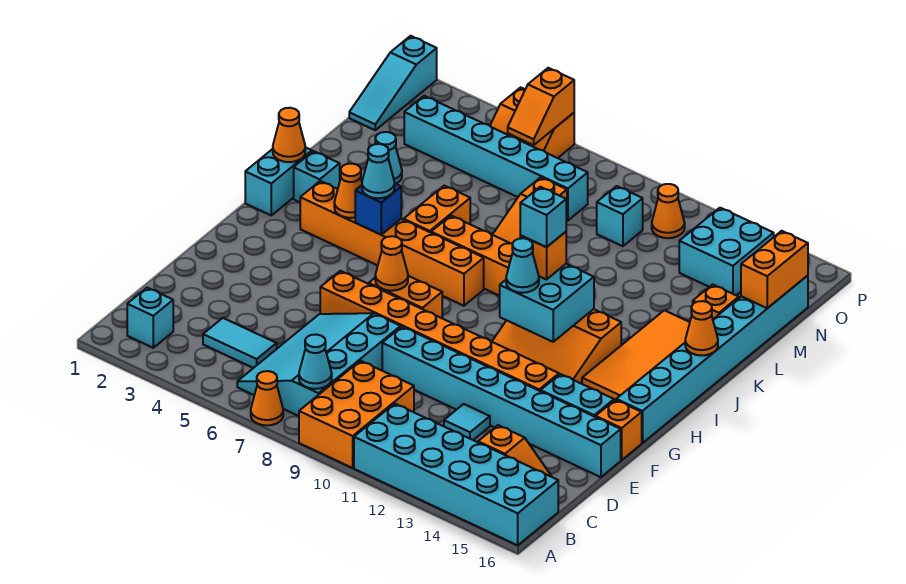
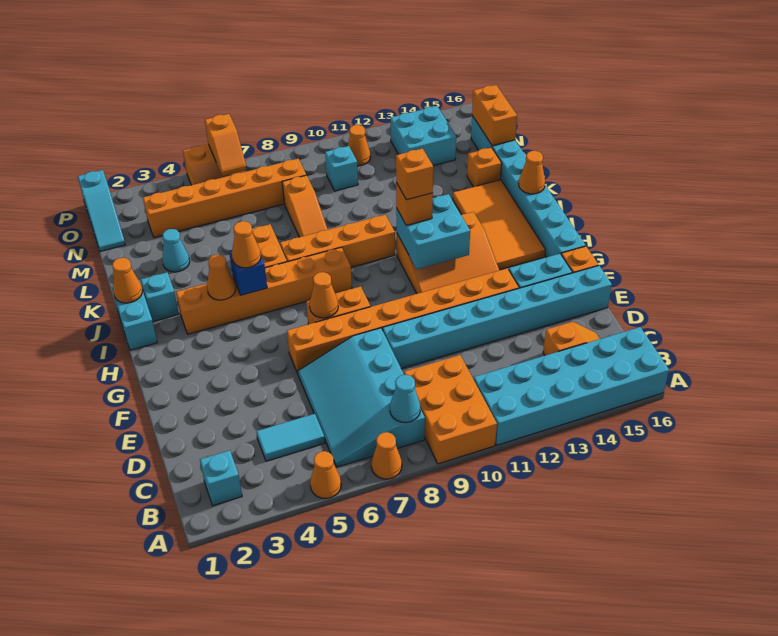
none -> orange cone A5 level 1
cyan tile D12 level 1 -> none
cyan cone H11 level 3 -> none
cyan cone I5 level 3 -> orange cone I5 level 3
cyan brick I11 level 4 -> orange brick I11 level 4
cyan brick N3:N8 level 1 -> orange brick N3:N8 level 1

